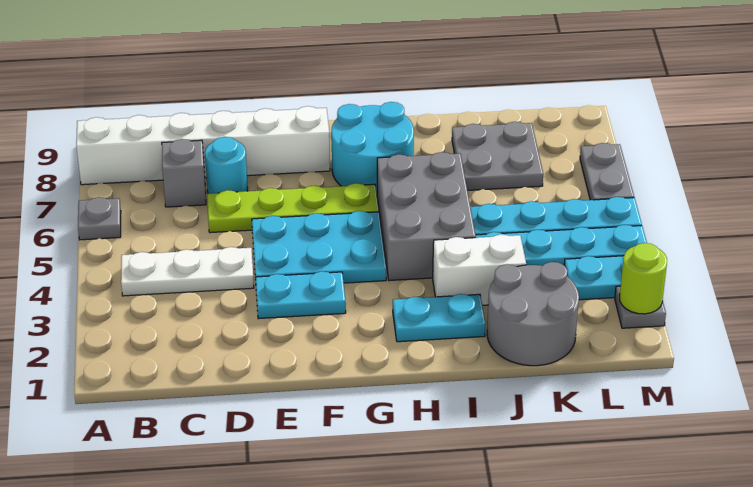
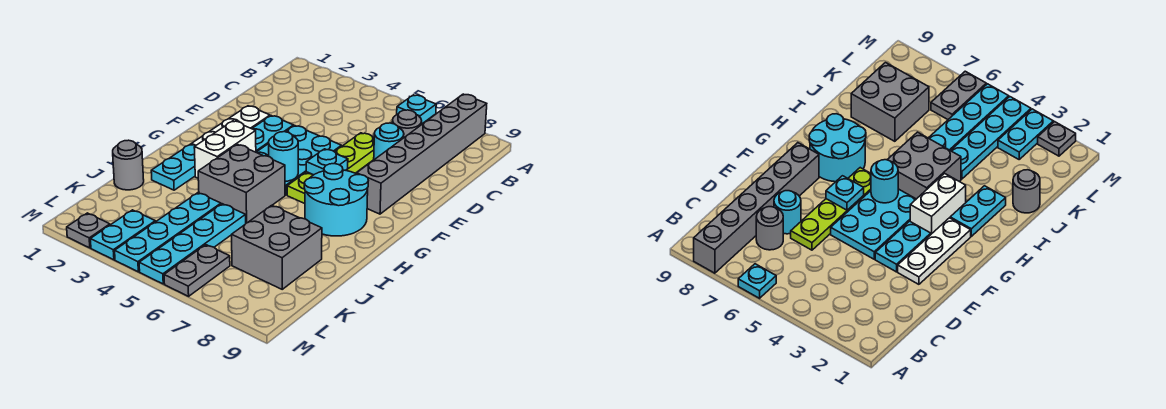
grey plate A6 level 1 -> cyan plate A6 level 1
white brick A8:F8 level 1 -> grey brick A8:F8 level 1
white plate B4:D4 level 1 -> white plate E2:G2 level 1
grey brick C7 level 1 -> grey round brick C7 level 1
none -> cyan plate F6 level 2
none -> cyan round brick G5 level 2
grey brick H4:I6 level 1 -> grey brick H4:I5 level 1
white brick I3:J3 level 1 -> white brick G3:H3 level 1
grey round brick J1:K2 level 1 -> grey round brick J1 level 1
grey plate J7:K8 level 1 -> grey brick J7:K8 level 1
lime round brick M2 level 2 -> none
grey plate M6:M7 level 1 -> grey plate L6:M6 level 1

